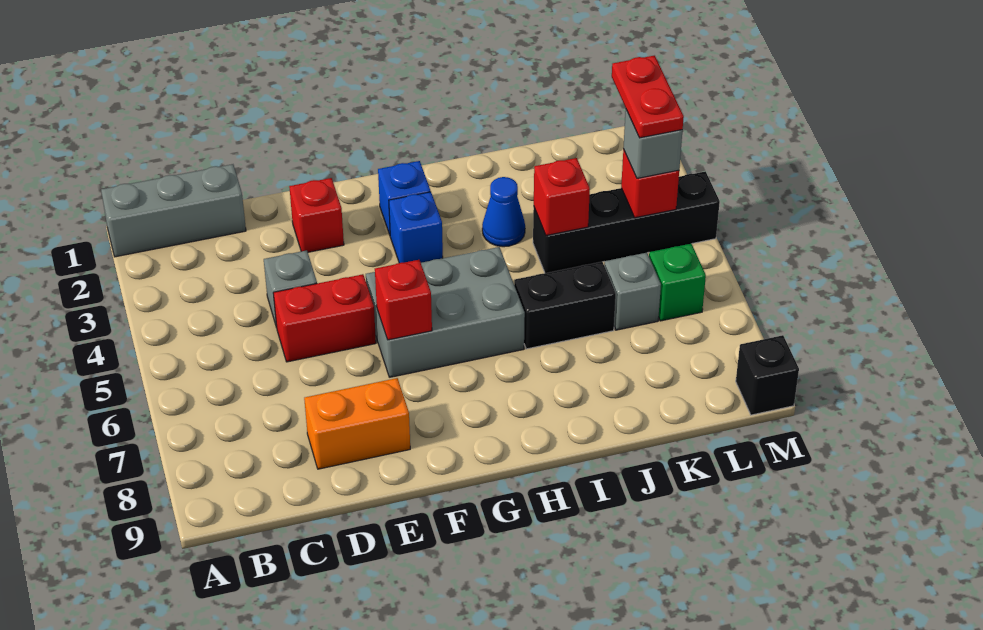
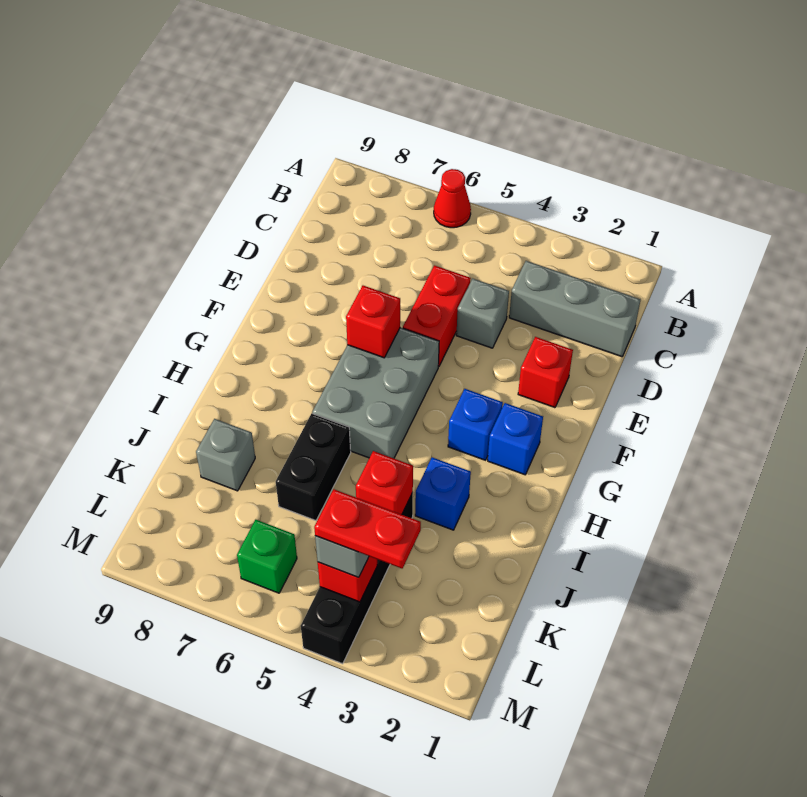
grey brick A1:C1 level 1 -> grey brick C1:C3 level 1
none -> red cone A6 level 1
orange brick D8:E8 level 1 -> none
blue cone I3 level 1 -> blue brick I3 level 1
grey brick K6 level 1 -> grey brick J8 level 1
black brick M9 level 1 -> none

